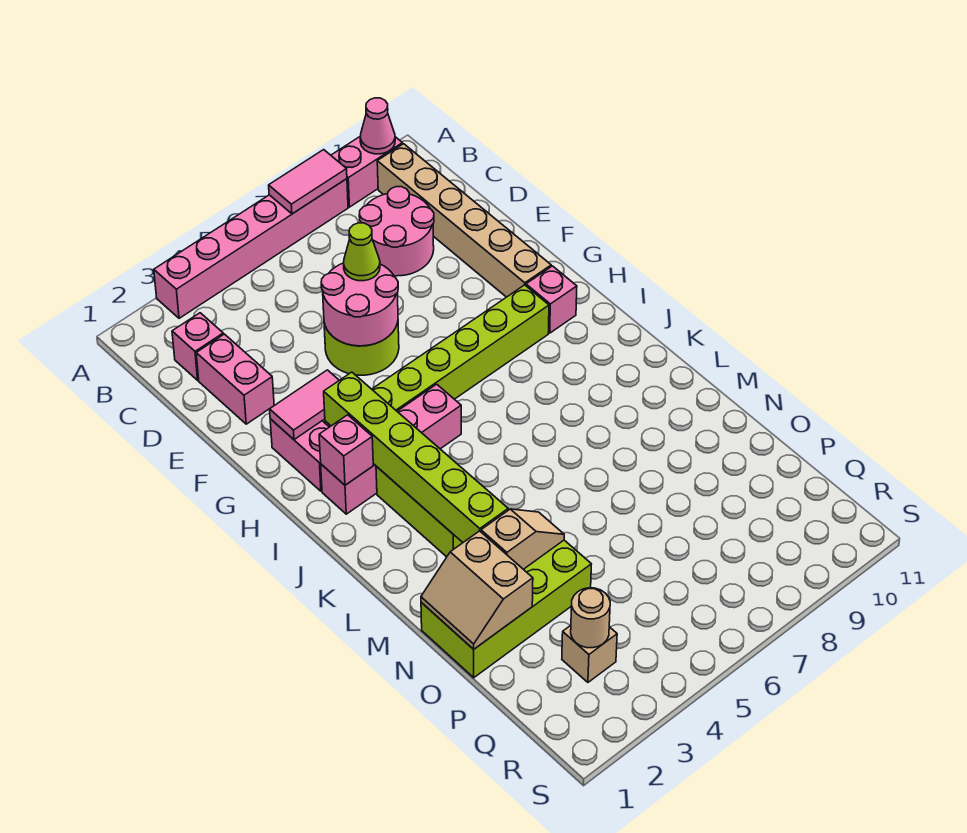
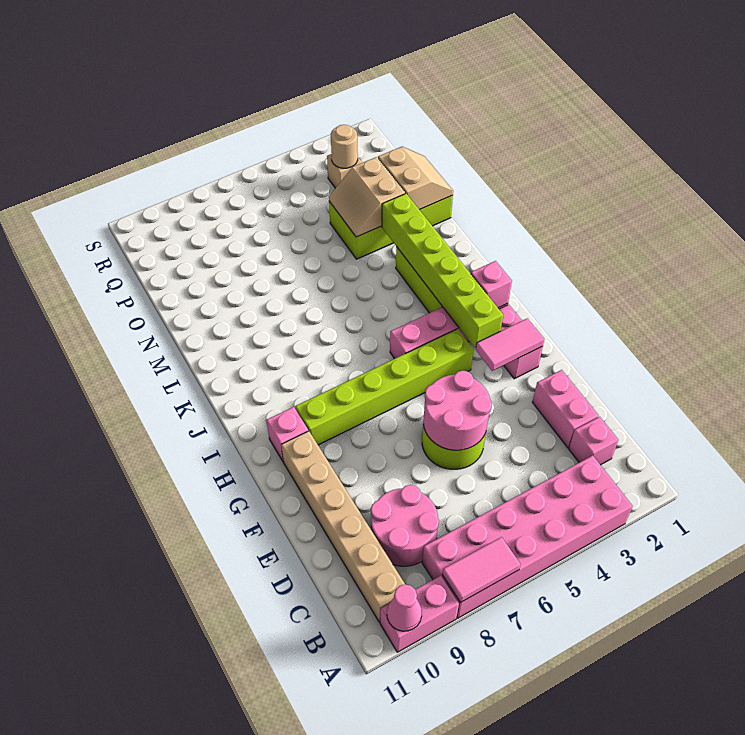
pink brick A3:A8 level 1 -> pink brick A3:B8 level 1
lime cone E6 level 3 -> none
tan slope N3:N4 level 2 top 3 -> tan slope N3:O4 level 2 top 3

